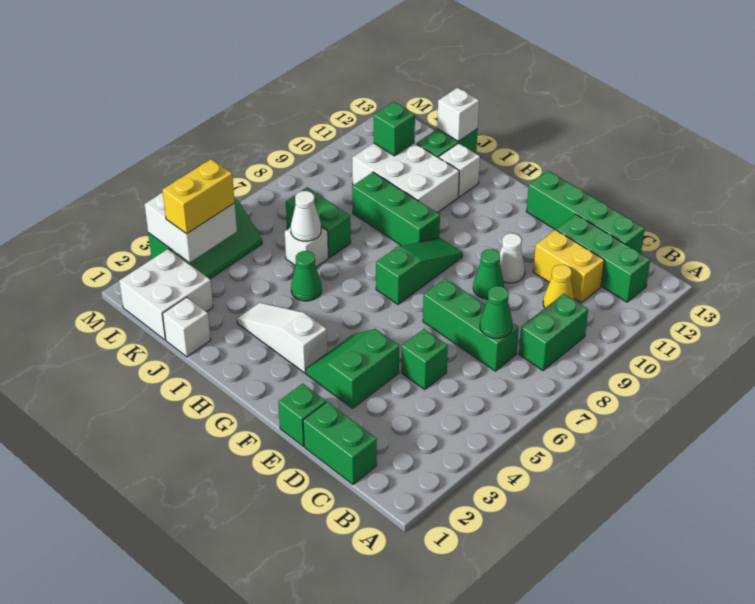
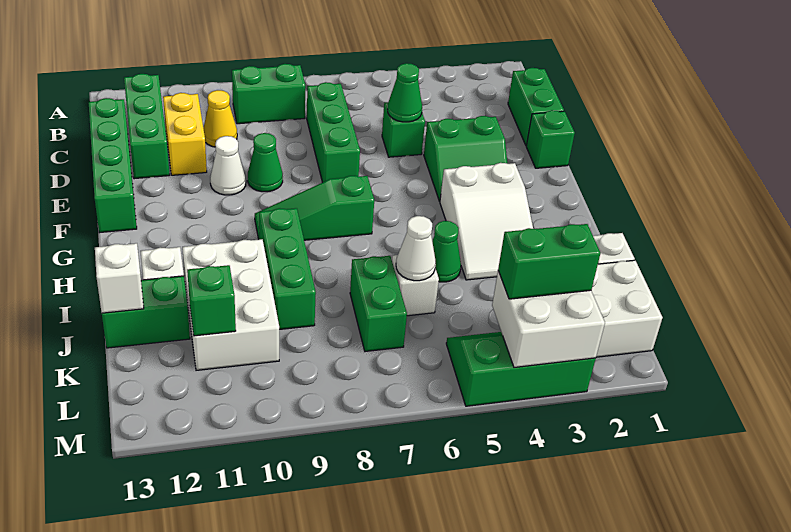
green cone C7 level 2 -> green cone D5 level 2
white slope G3:I3 level 1 top G -> white slope G3:I4 level 1 top G
yellow brick L3:L4 level 3 -> green brick L3:L4 level 3

